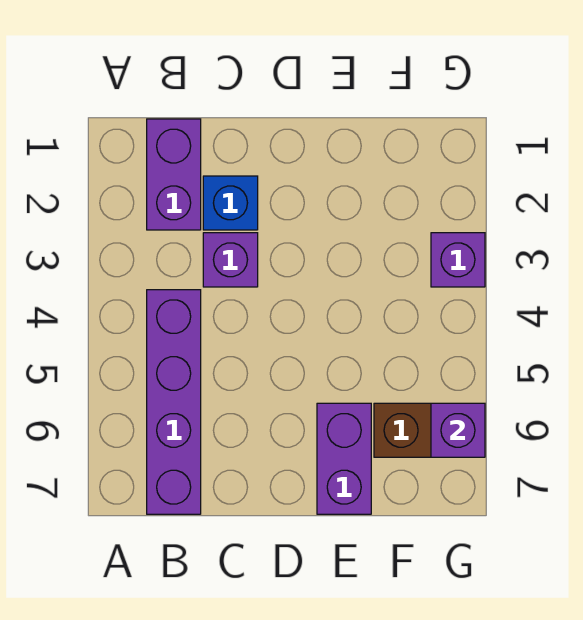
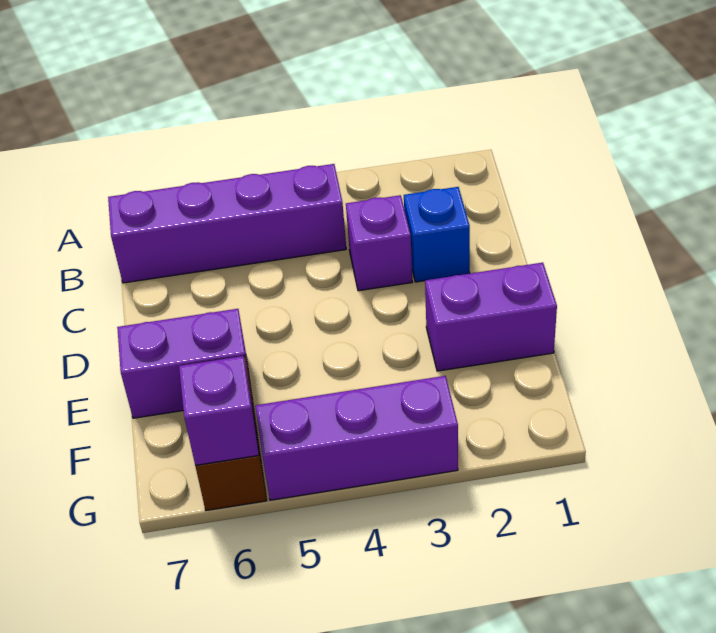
purple brick B1:B2 level 1 -> purple brick E1:E2 level 1
purple brick G3 level 1 -> purple brick G3:G5 level 1

